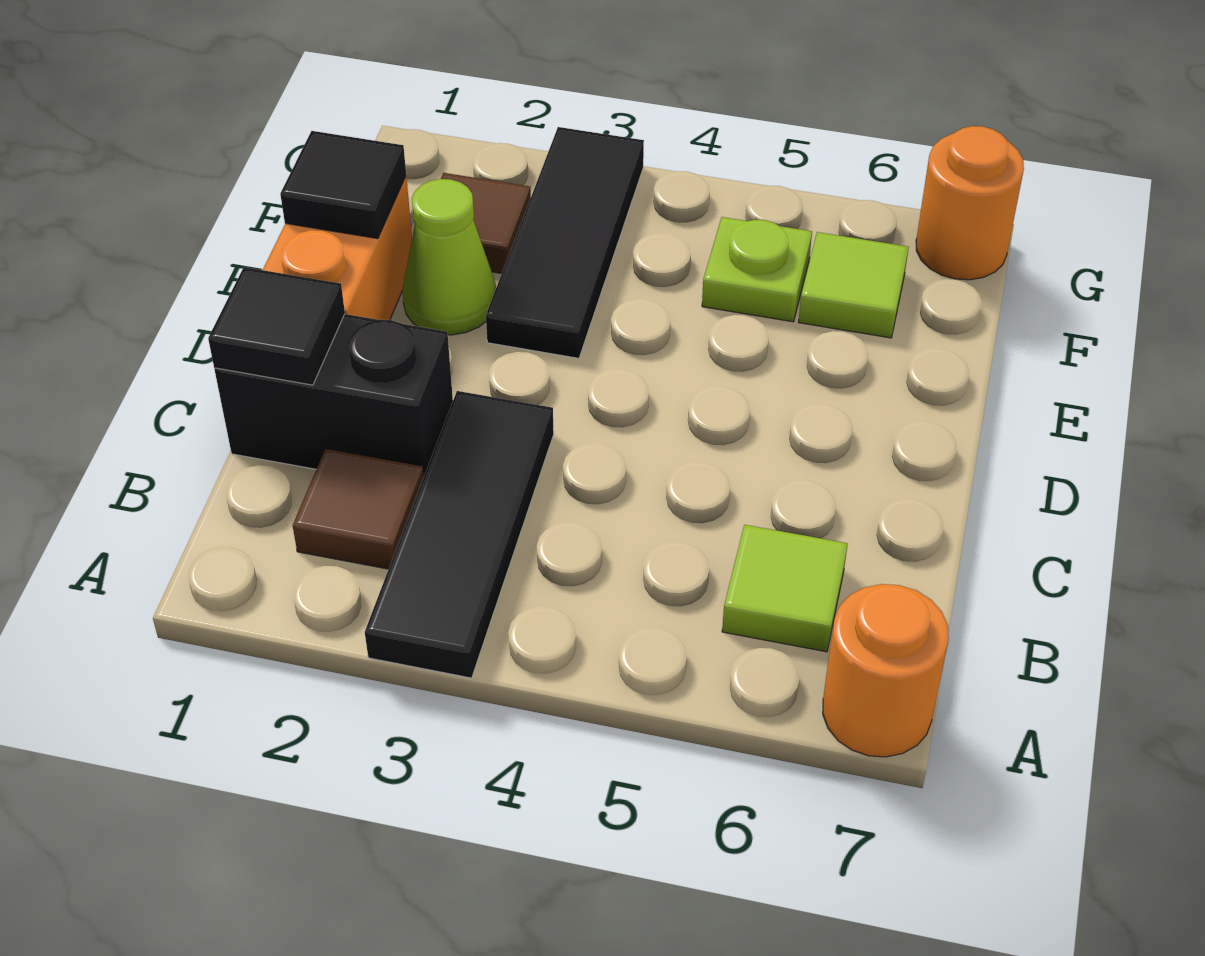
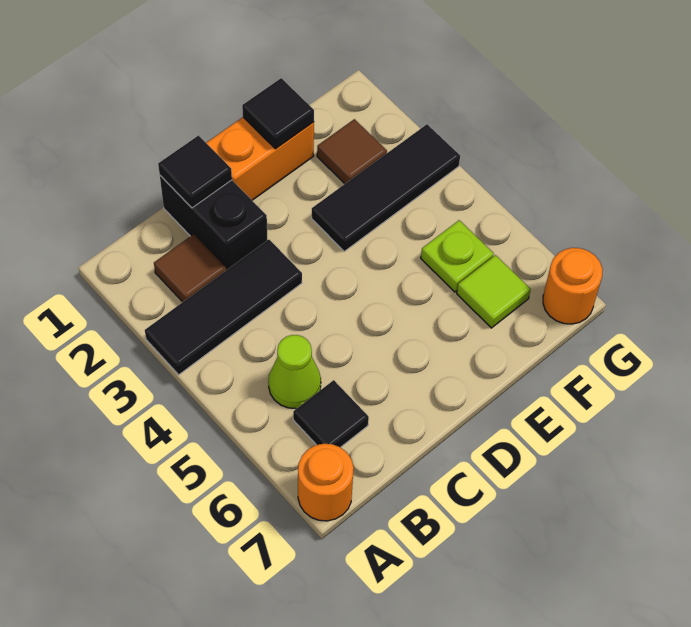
lime tile B6 level 1 -> black tile B6 level 1
lime cone E2 level 1 -> lime cone B5 level 1

